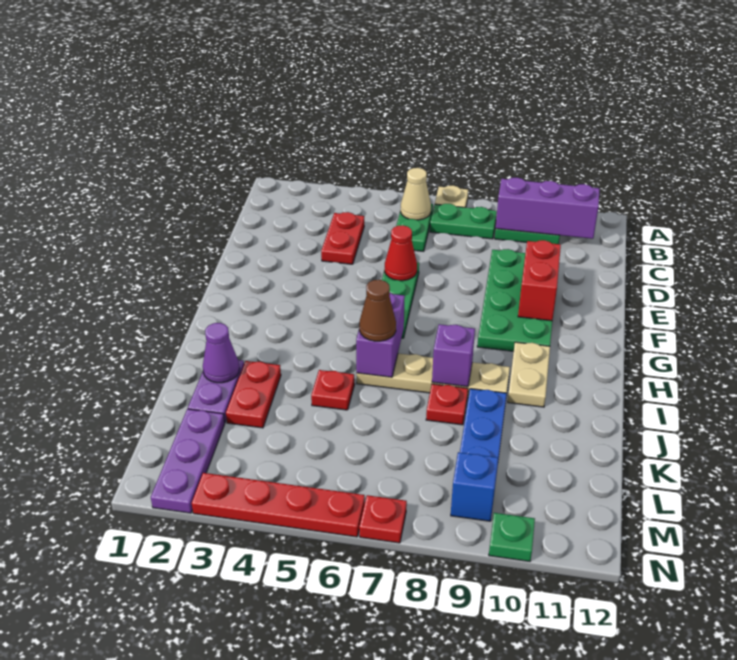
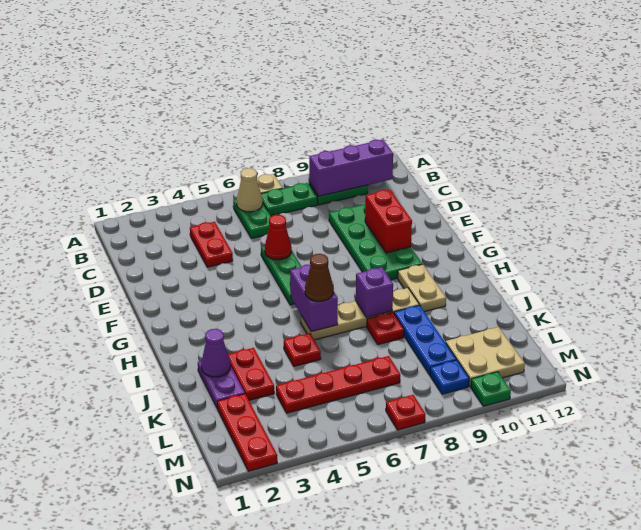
purple plate L2:N2 level 1 -> red plate L2:N2 level 1
none -> tan plate L10:M11 level 1
blue brick M9 level 1 -> blue plate M9 level 1
red plate N3:N6 level 1 -> red plate L4:L7 level 1

